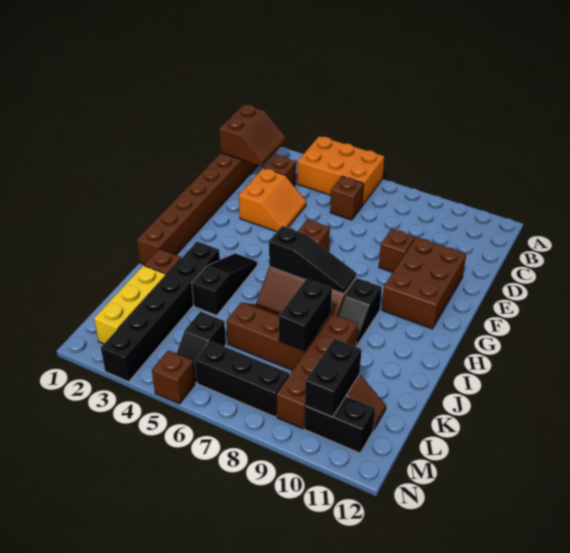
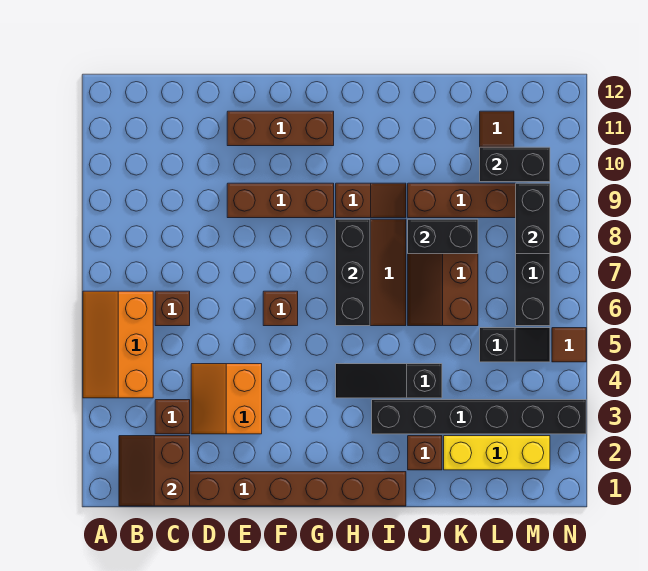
orange brick A4:B6 level 1 -> orange slope A4:B6 level 1 top B
brown slope B1:C2 level 2 top 1 -> brown slope B1:C2 level 2 top C
orange slope D3:E4 level 1 top 3 -> orange slope D3:E4 level 1 top E
brown brick E9 level 1 -> brown brick E9:G9 level 1
brown brick E10:G11 level 1 -> brown brick E11:G11 level 1
black slope H6:H8 level 2 top 6 -> black brick H6:H8 level 2
black slope H9:I9 level 1 top H -> brown slope H9:I9 level 1 top H
black brick M10:M11 level 1 -> black brick M8:M9 level 2
brown brick N5 level 1 -> brown tile N5 level 1

